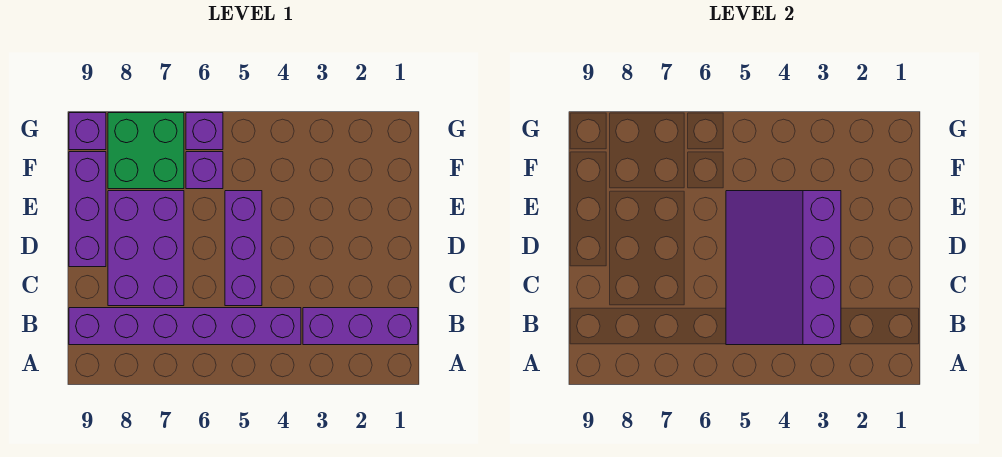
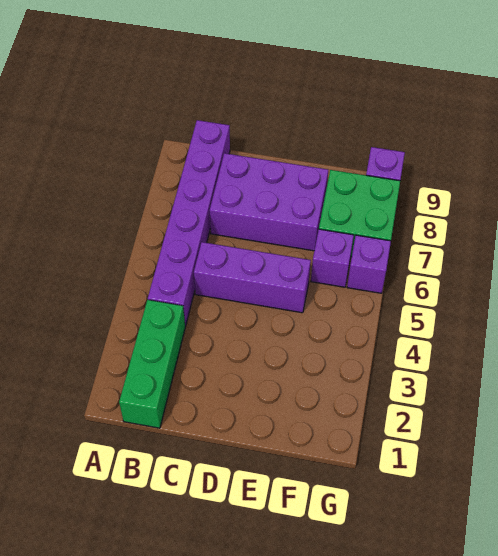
purple brick B1:B3 level 1 -> green brick B1:B3 level 1
purple slope B3:E5 level 2 top 3 -> none
purple brick D9:F9 level 1 -> none

